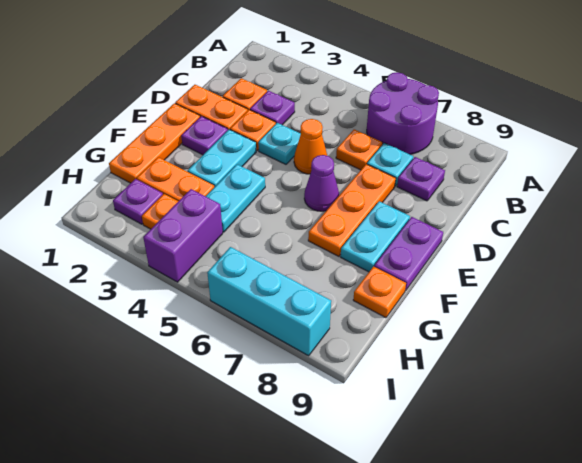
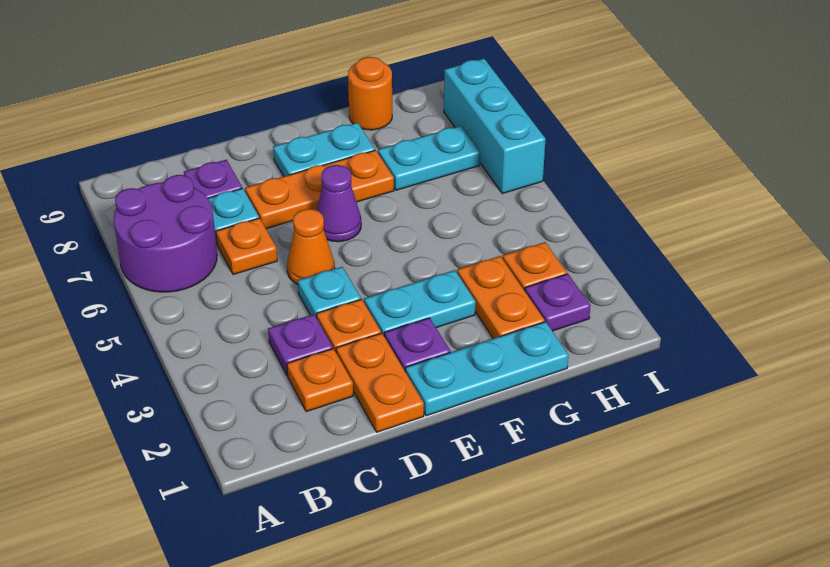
orange plate E1:G1 level 1 -> cyan plate E1:G1 level 1
purple plate E9:F9 level 1 -> none
cyan plate F4:G4 level 1 -> cyan plate G7:H7 level 1
orange plate G9 level 1 -> orange round brick G9 level 1
purple brick H4:I4 level 1 -> none

